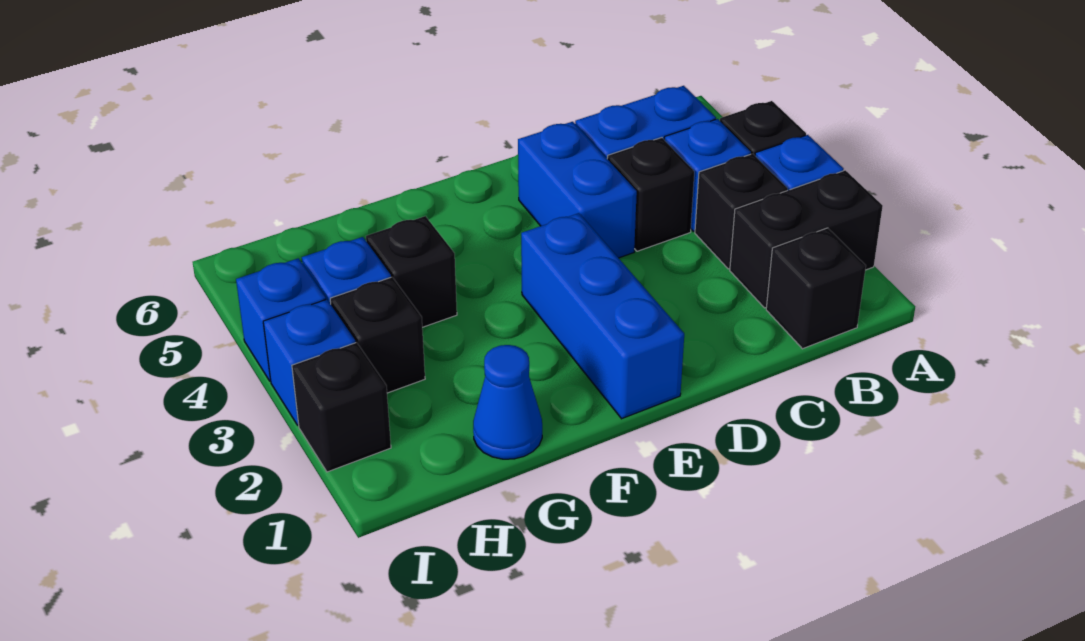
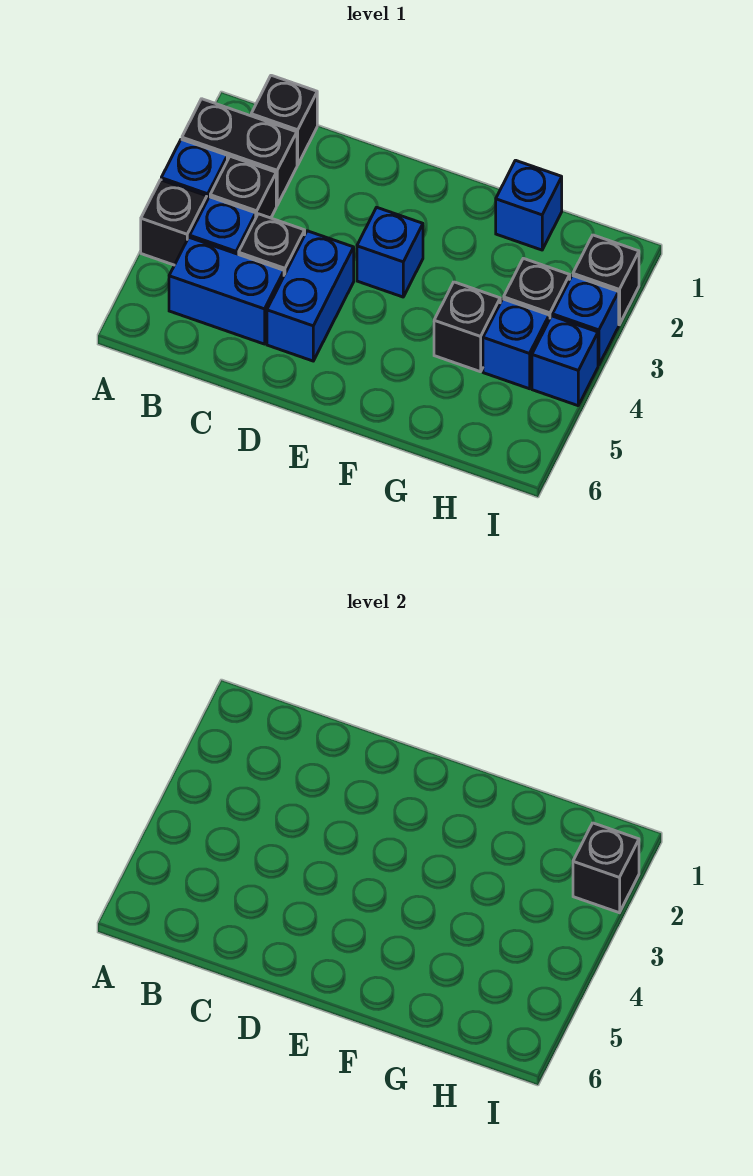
blue brick E1:E3 level 1 -> blue brick E3 level 1
blue cone G1 level 1 -> blue brick G1 level 1
none -> black brick I2 level 2

